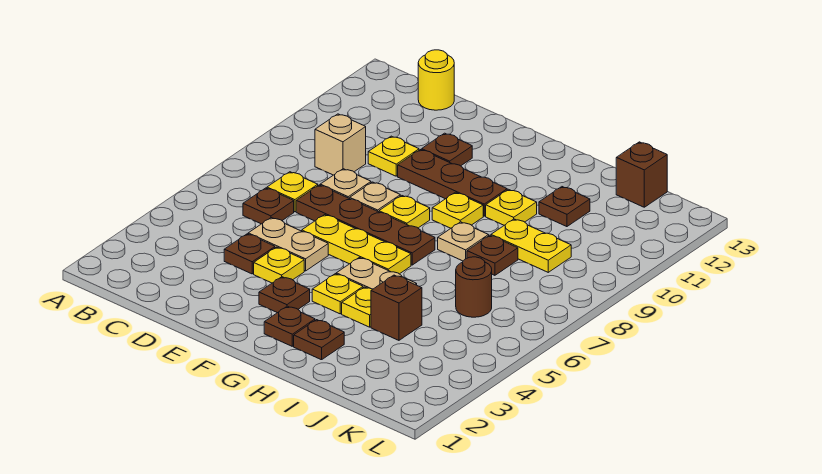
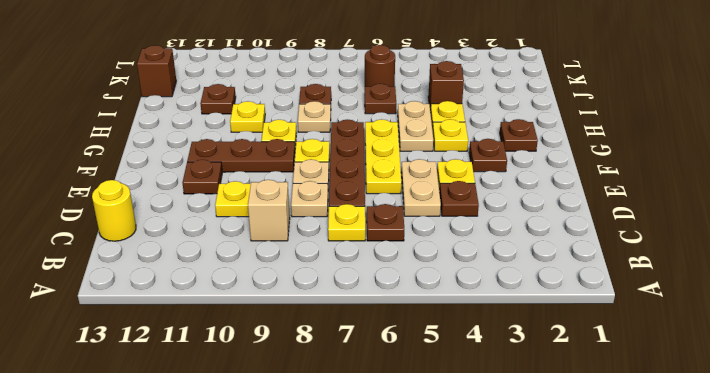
brown plate E10:G10 level 1 -> brown plate F9:F11 level 1
brown plate H2 level 1 -> brown plate I6 level 1
yellow plate I9:J9 level 1 -> none

